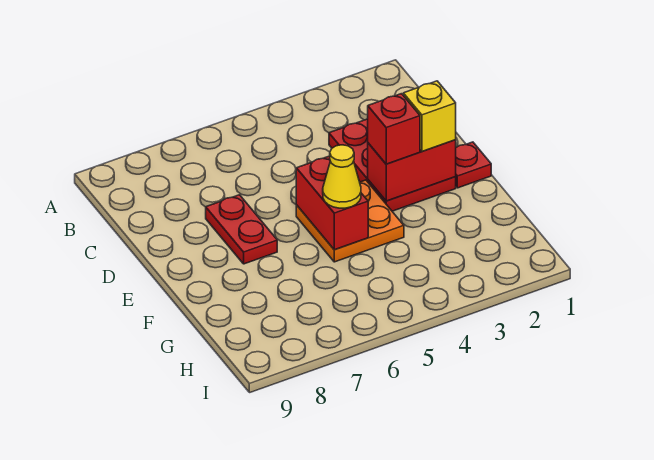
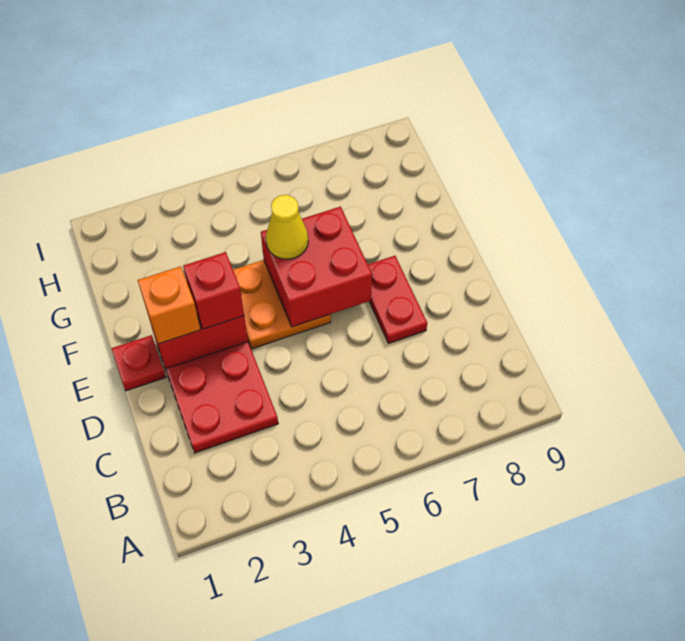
yellow brick E2 level 3 -> orange brick E2 level 3
red brick E5:F5 level 2 -> red brick E5:F6 level 2

